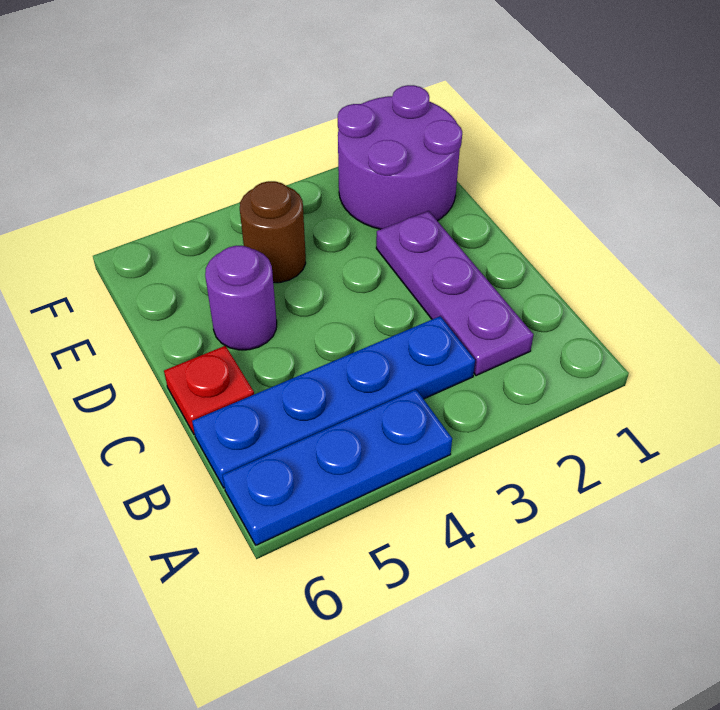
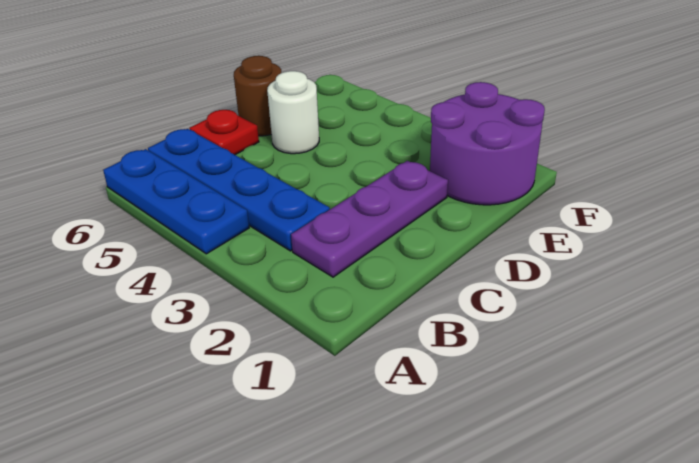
purple round brick D5 level 1 -> white round brick D5 level 1
brown round brick E4 level 1 -> brown round brick D6 level 1

